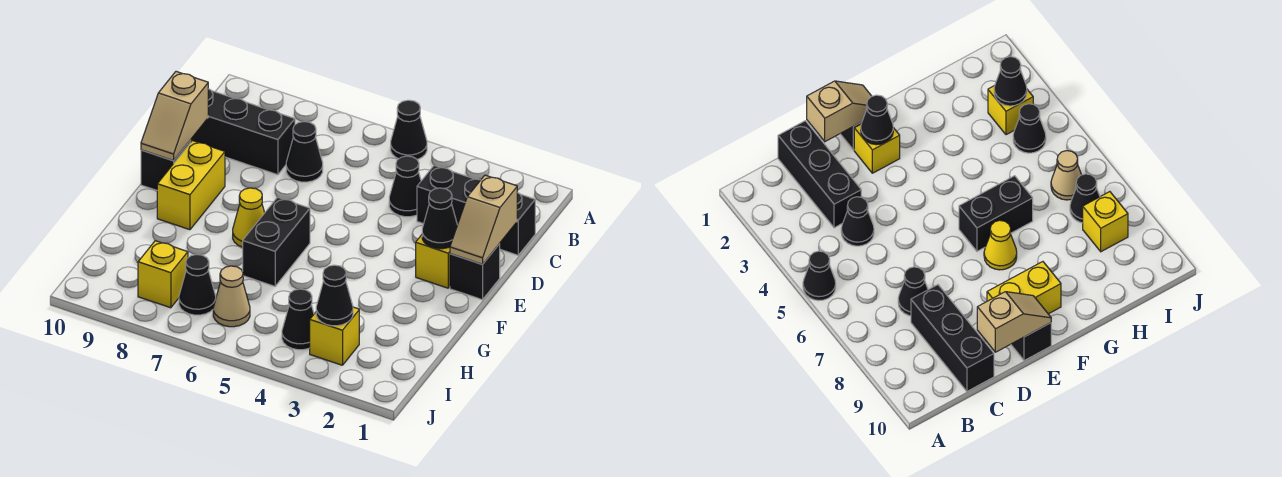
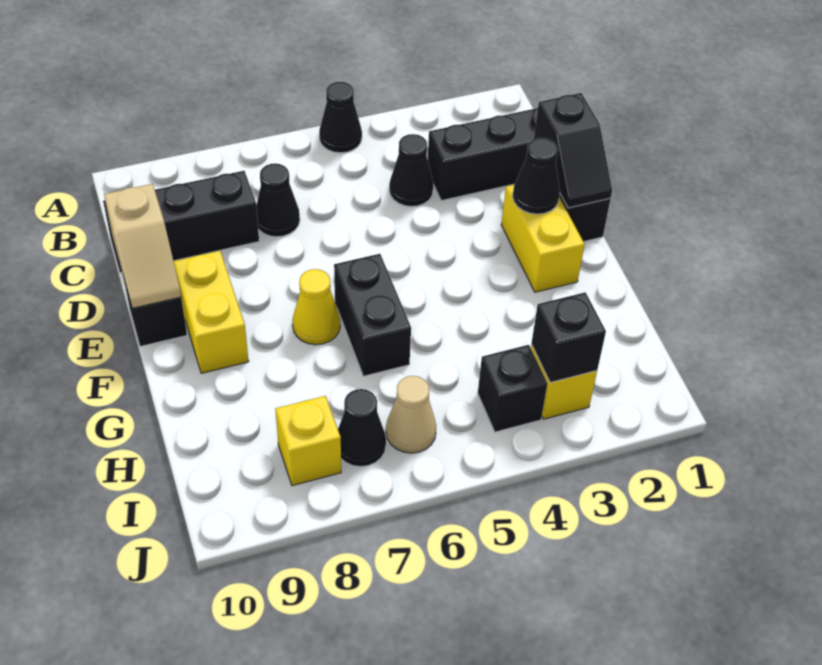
tan slope D1:E1 level 2 top D -> black slope D1:E1 level 2 top D
yellow brick E2 level 1 -> yellow brick E2:F2 level 1
black cone I3 level 2 -> black brick I3 level 2
black cone I4 level 1 -> black brick I4 level 1

